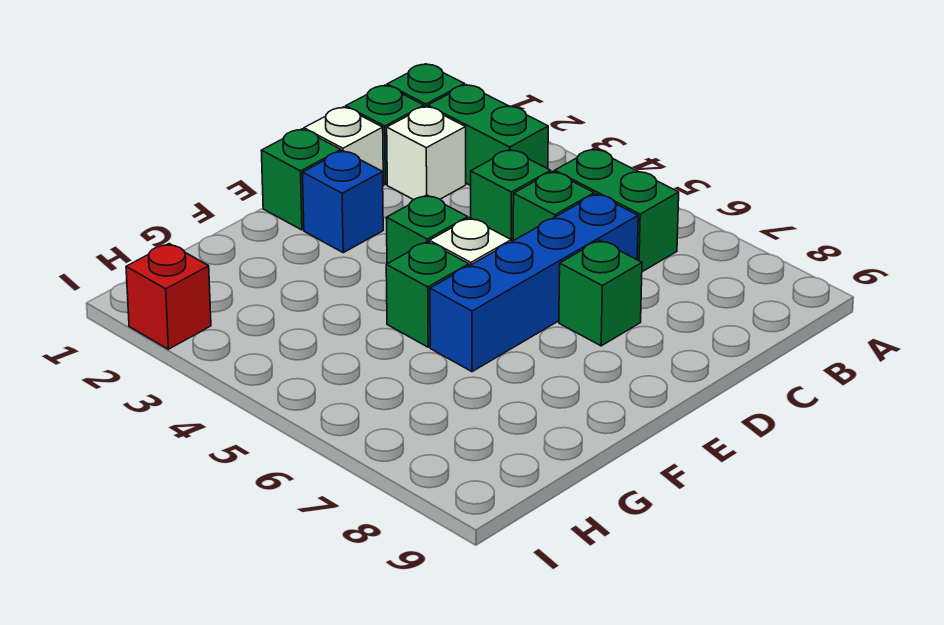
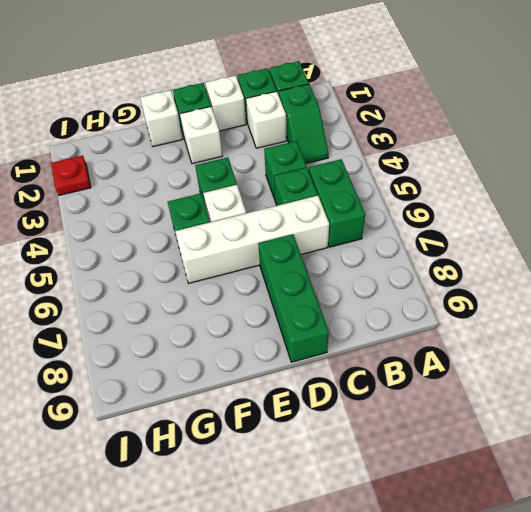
green brick B2:B3 level 1 -> green slope B2:B3 level 1 top 2
blue brick C6:F6 level 1 -> white brick C6:F6 level 1
green brick D7 level 1 -> green brick D7:D9 level 1
blue brick E2 level 1 -> white brick E2 level 1
none -> white brick F1 level 1
red brick I2 level 1 -> red plate I2 level 1

